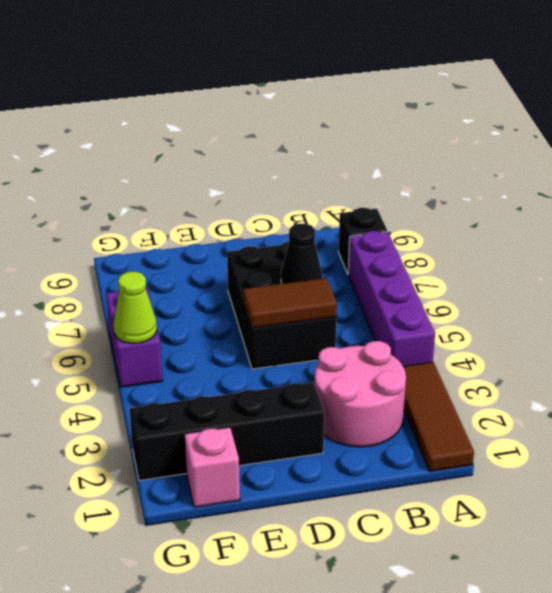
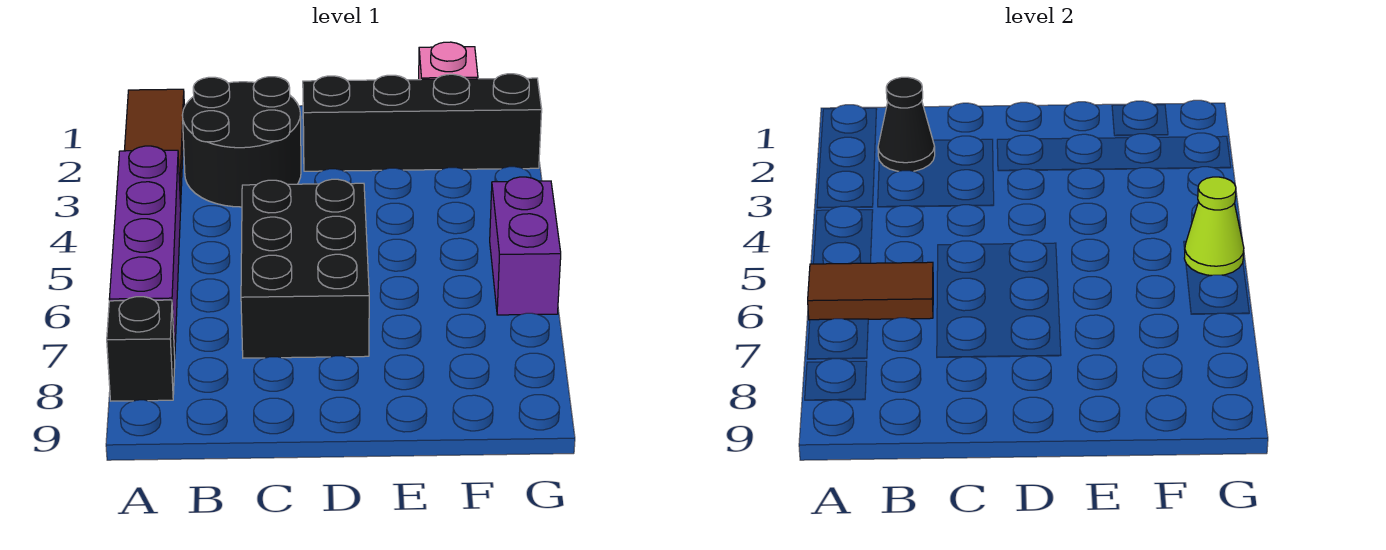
pink round brick B2:C3 level 1 -> black round brick B2:C3 level 1
brown tile C5:D5 level 2 -> brown tile A6:B6 level 2
black cone C6 level 2 -> black cone B2 level 2

